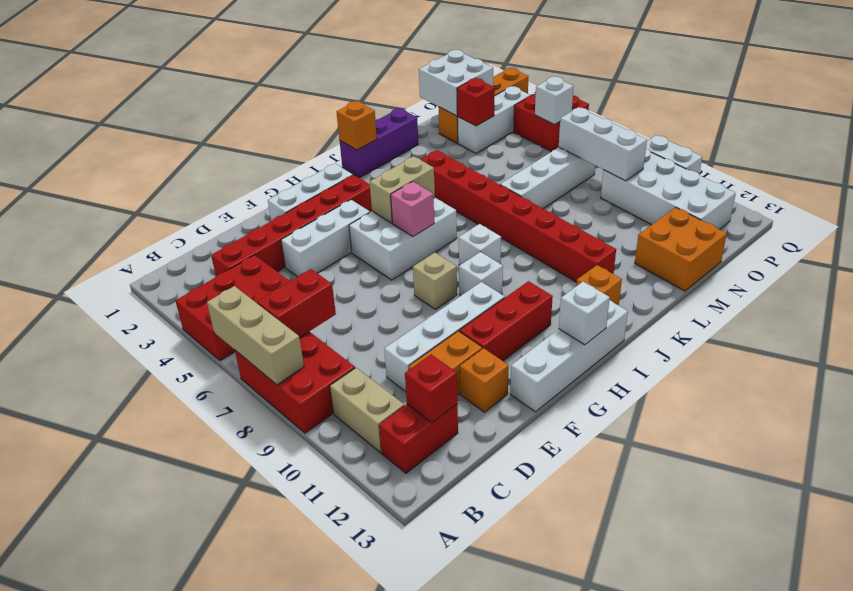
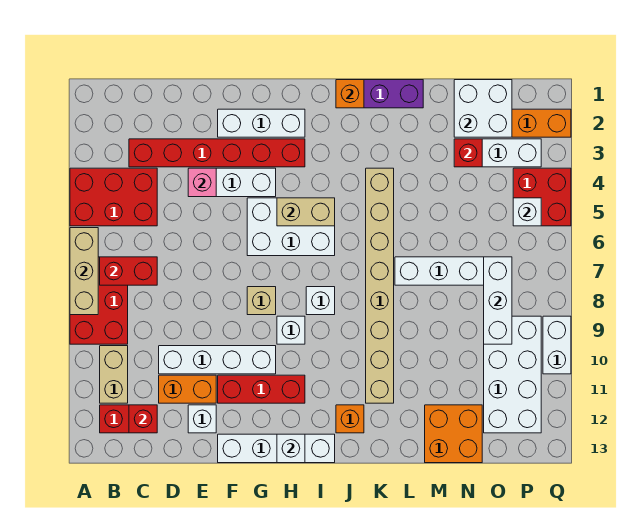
orange brick E12 level 1 -> white brick E12 level 1
pink brick H6 level 2 -> pink brick E4 level 2
red brick K4:K11 level 1 -> tan brick K4:K11 level 1

